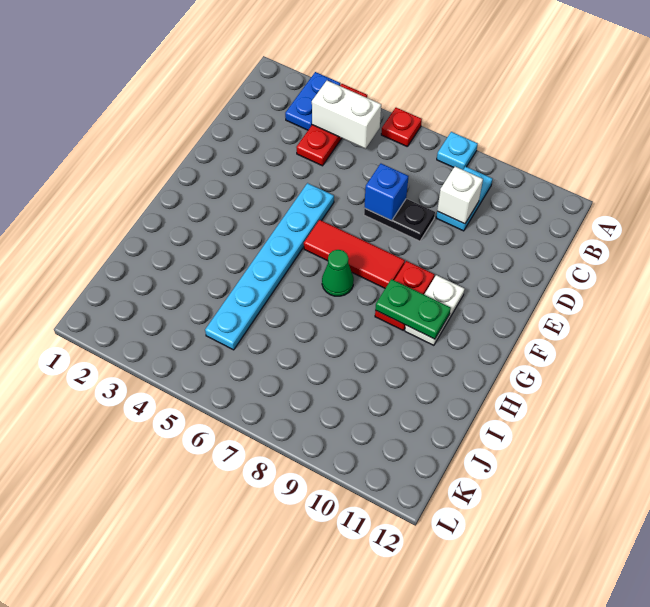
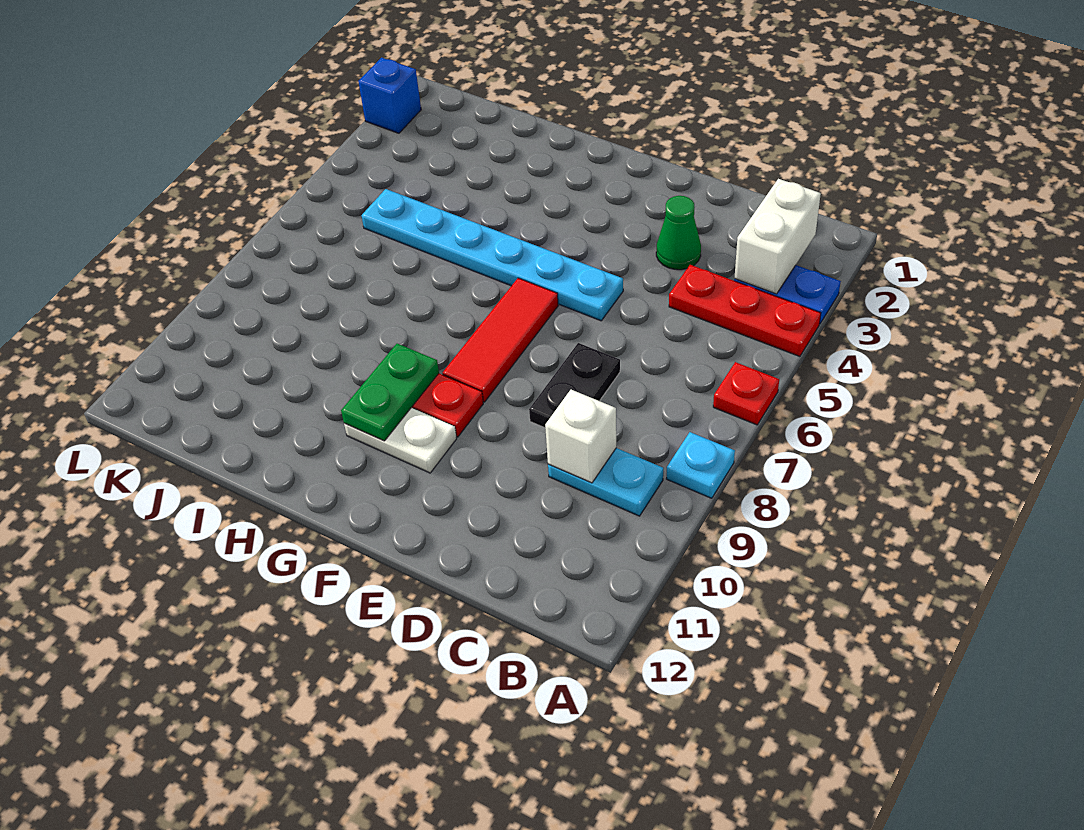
white brick B4:B5 level 2 -> white brick B2:B3 level 2
blue brick D7 level 2 -> blue brick L2 level 1
green cone G7 level 1 -> green cone D3 level 1

